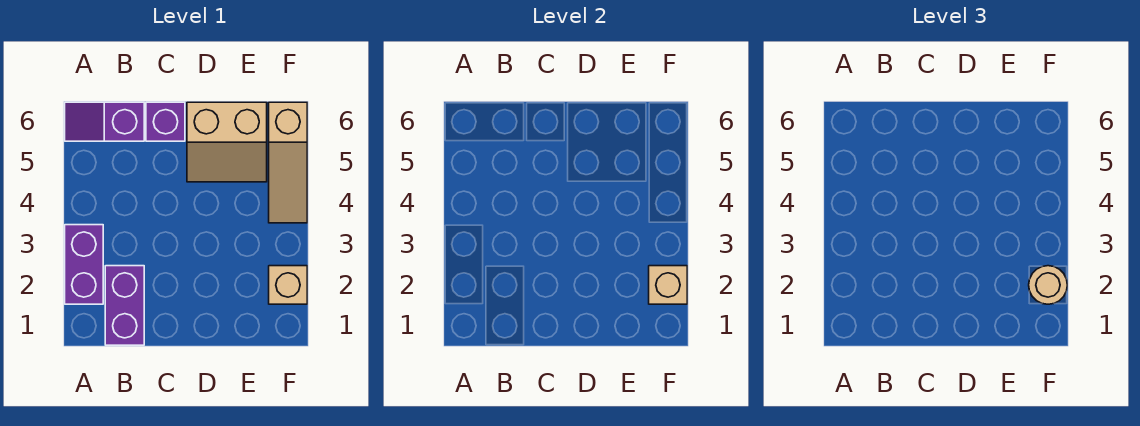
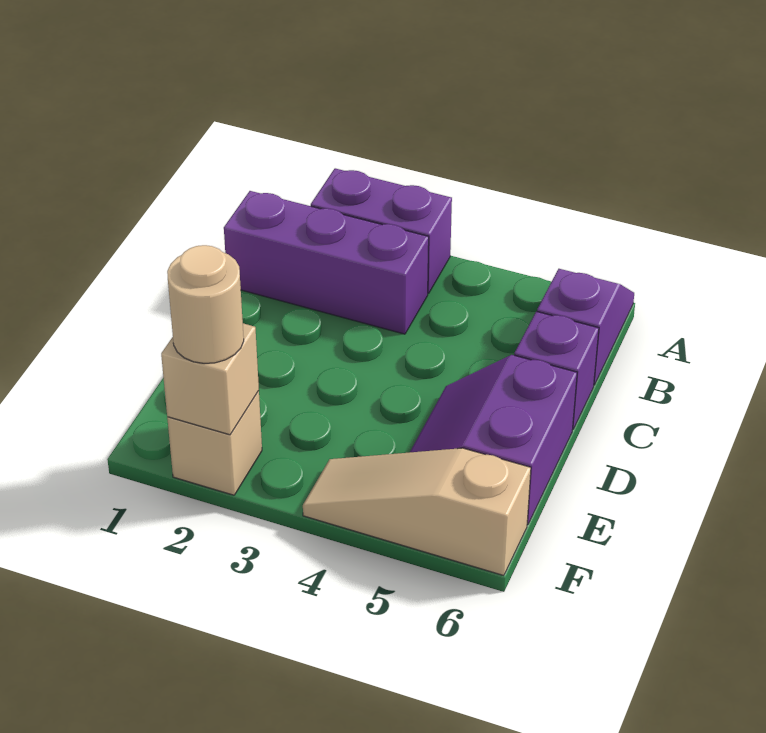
purple brick B1:B2 level 1 -> purple brick B1:B3 level 1
tan slope D5:E6 level 1 top 6 -> purple slope D5:E6 level 1 top 6

